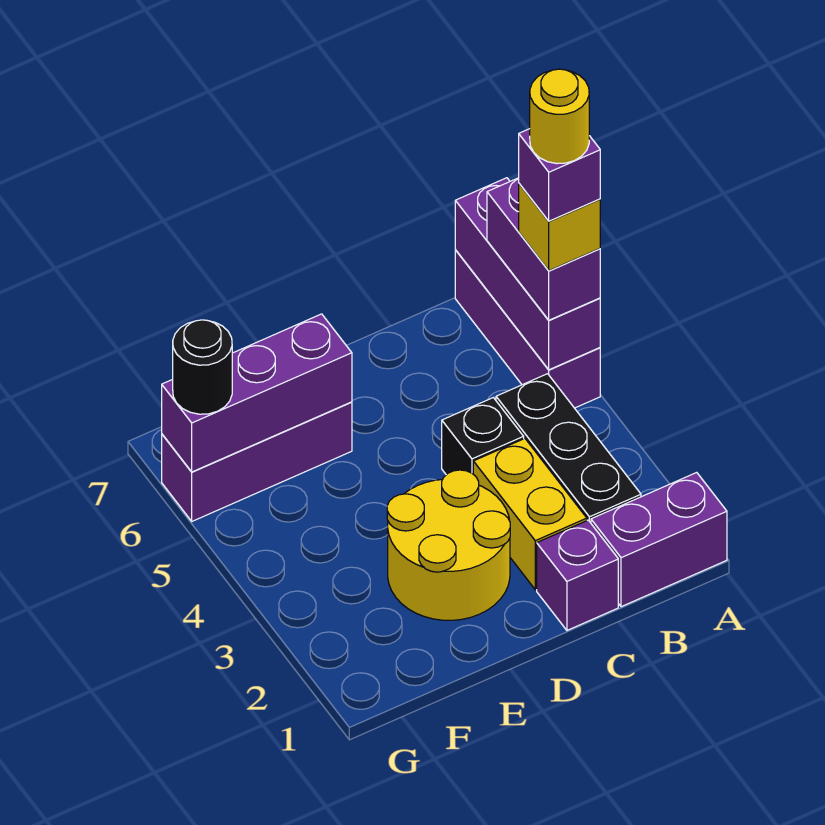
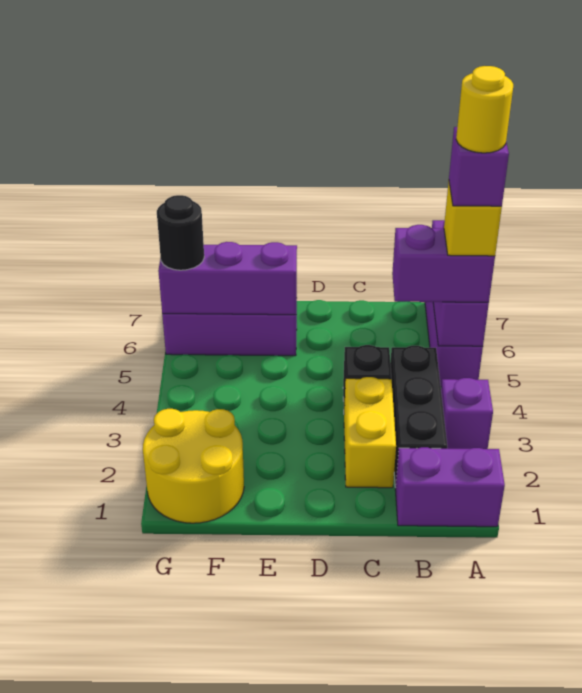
purple brick A5:A6 level 3 -> purple brick A5:B5 level 3
purple brick C1 level 1 -> purple brick A3 level 1
yellow round brick D2:E3 level 1 -> yellow round brick F1:G2 level 1

